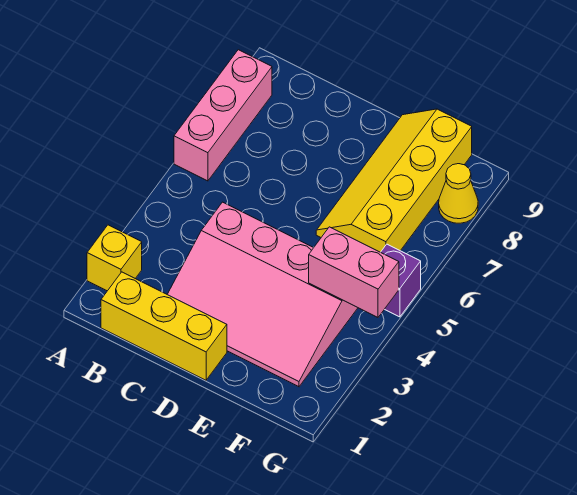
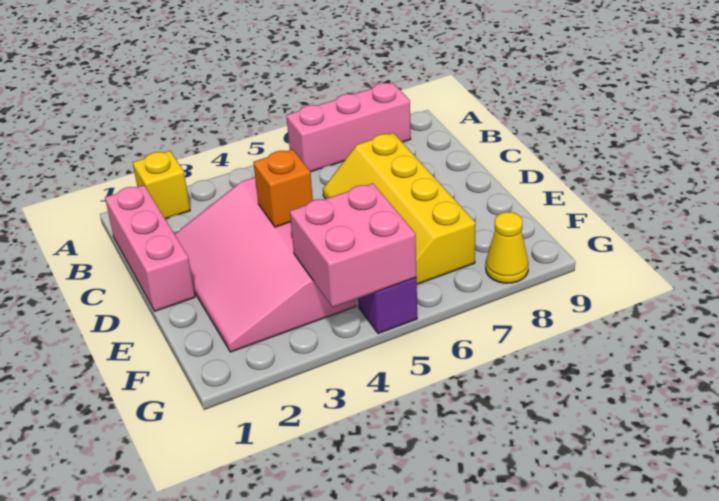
yellow brick B1:D1 level 1 -> pink brick B1:D1 level 1
none -> orange brick D4 level 2
yellow slope E6:F9 level 1 top F -> yellow slope C6:F7 level 1 top 7
pink brick F4:G4 level 2 -> pink brick F4:G5 level 2

